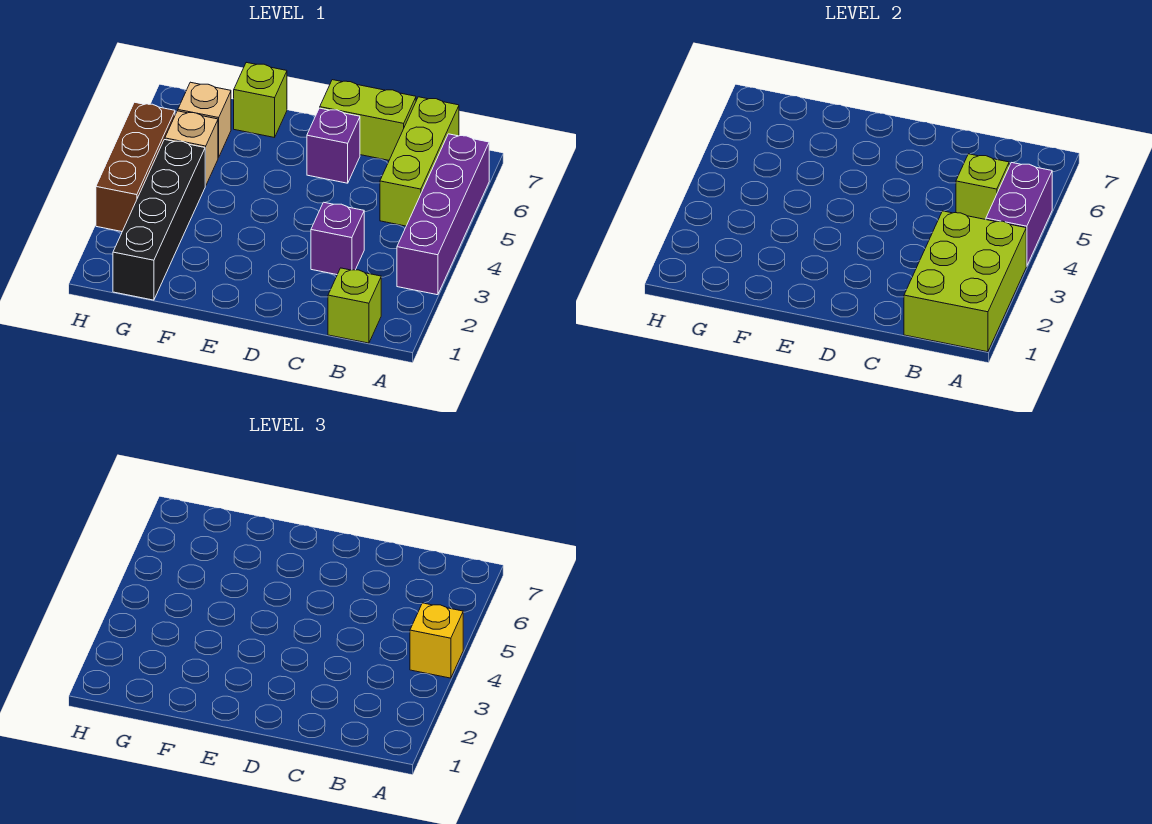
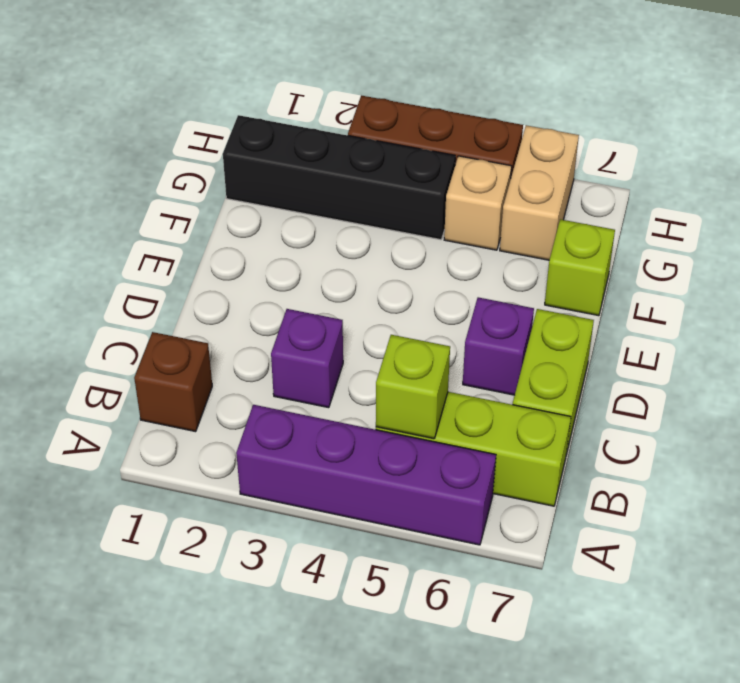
lime brick A1:B3 level 2 -> none
purple brick A4:A5 level 2 -> none
yellow brick A4 level 3 -> none
lime brick B1 level 1 -> brown brick B1 level 1
tan brick G6 level 1 -> tan brick G6:H6 level 1

